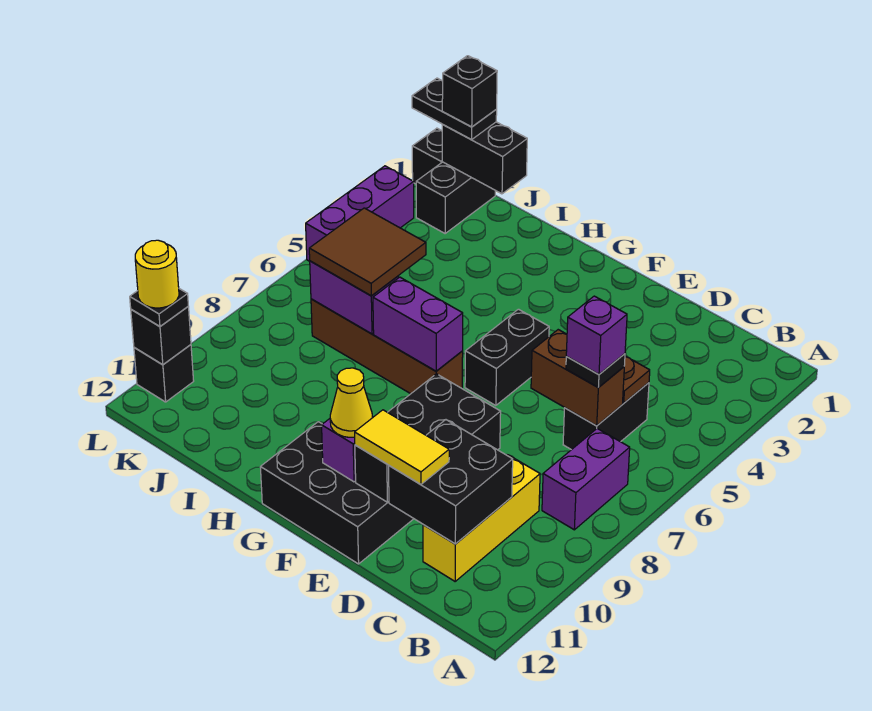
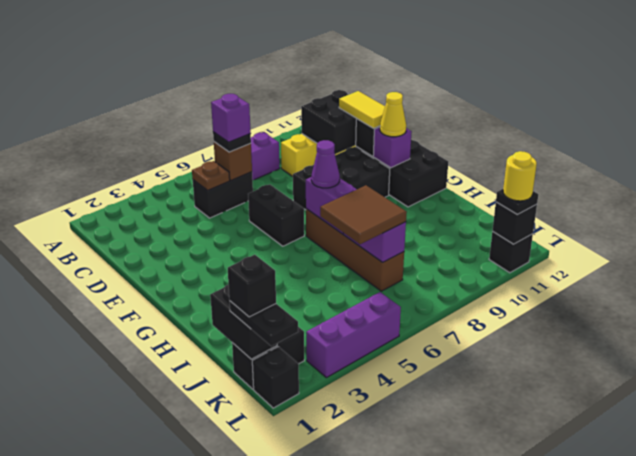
brown brick C6:D6 level 2 -> brown brick C6 level 2
black brick F5:F6 level 1 -> black brick E6:F6 level 1
none -> purple cone G7 level 3

